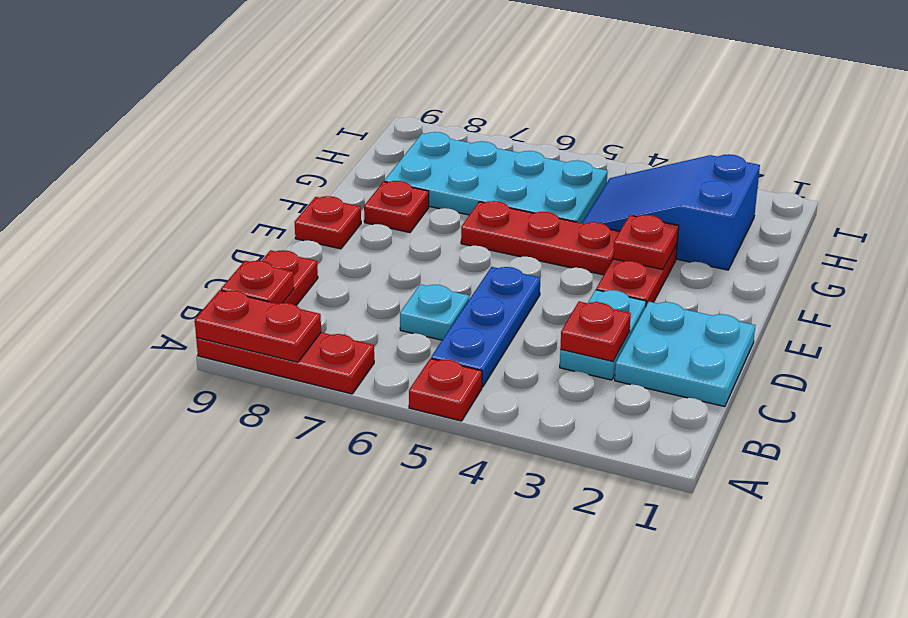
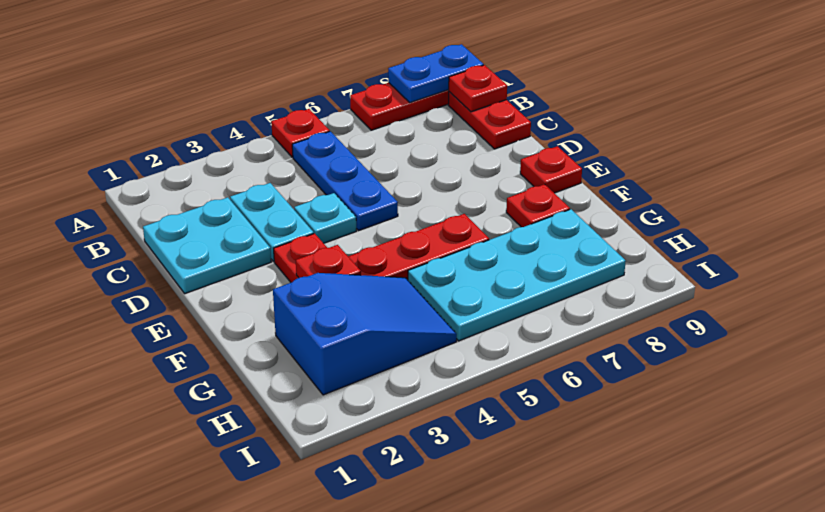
red plate A8:A9 level 2 -> blue plate A8:A9 level 2
red plate C3 level 2 -> none
cyan plate C6 level 1 -> cyan plate D4 level 1

